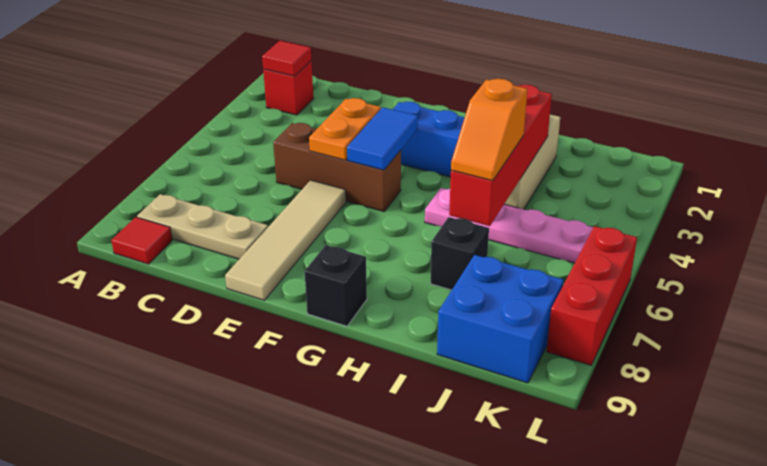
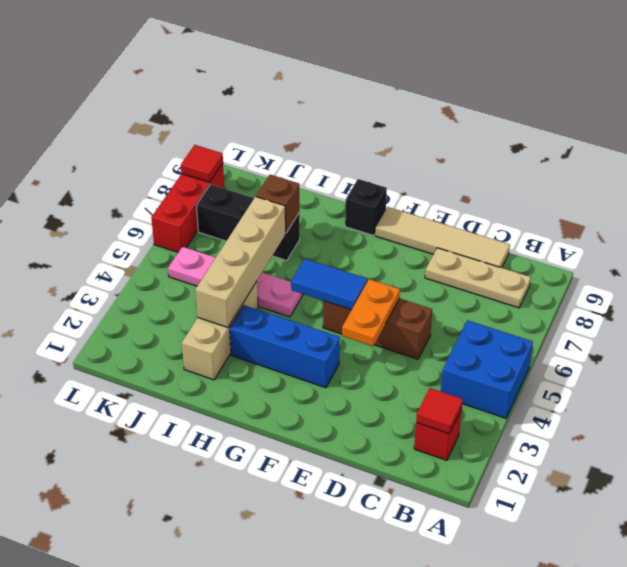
red tile B9 level 1 -> red tile L8 level 2
tan tile E6:E9 level 1 -> tan tile C9:F9 level 1
blue tile F4:F5 level 2 -> blue tile F5:G5 level 2
red brick I3:I6 level 2 -> tan brick I3:I6 level 2
orange slope I5:I6 level 3 top 5 -> none
black brick I7 level 1 -> black brick I7:K7 level 1
none -> brown brick I7 level 2
blue brick J8:K9 level 1 -> blue brick A4:B5 level 1

